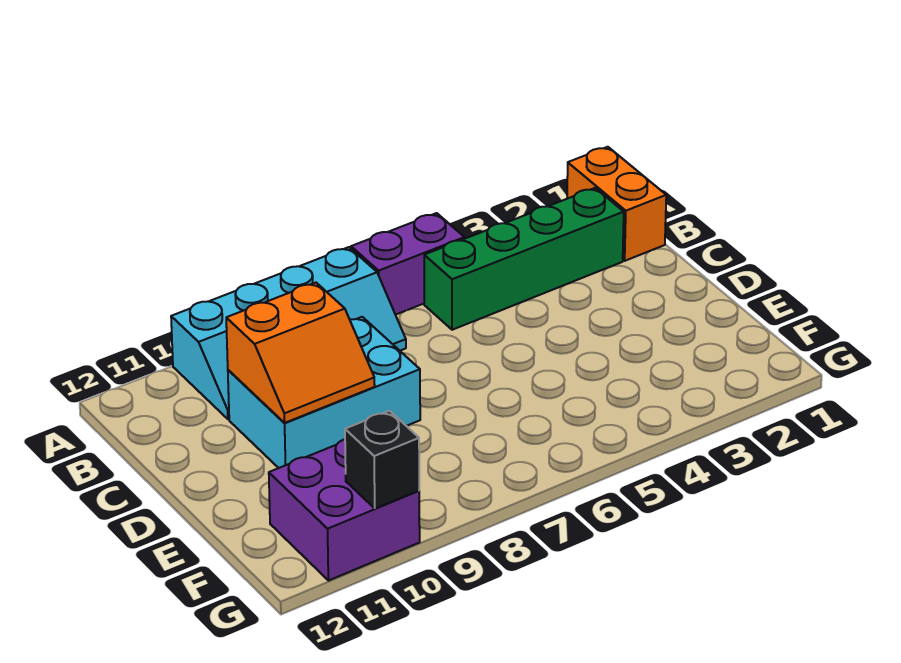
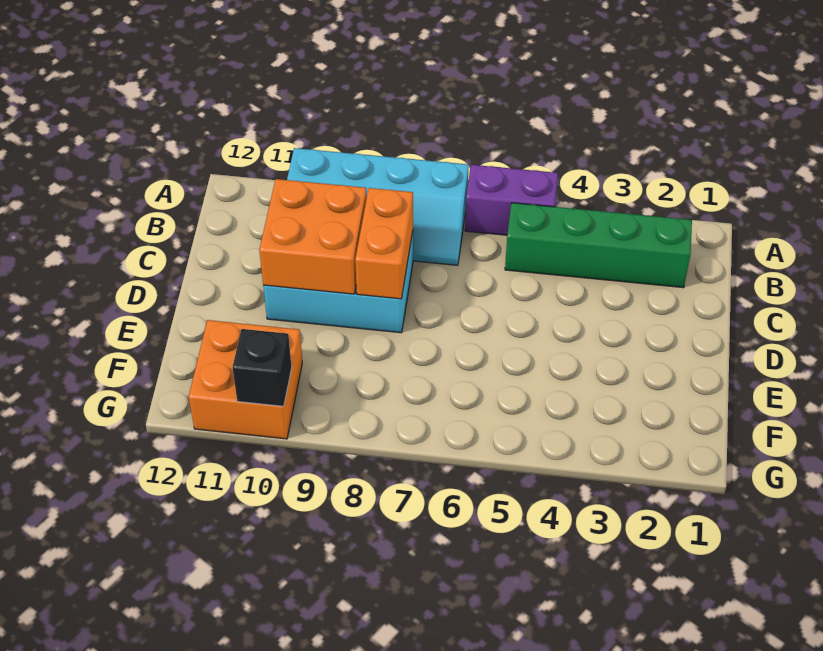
orange brick A1:B1 level 1 -> orange brick C8:D8 level 2
orange slope C9:D10 level 2 top C -> orange brick C9:D10 level 2
purple brick F10:G11 level 1 -> orange brick F10:G11 level 1

